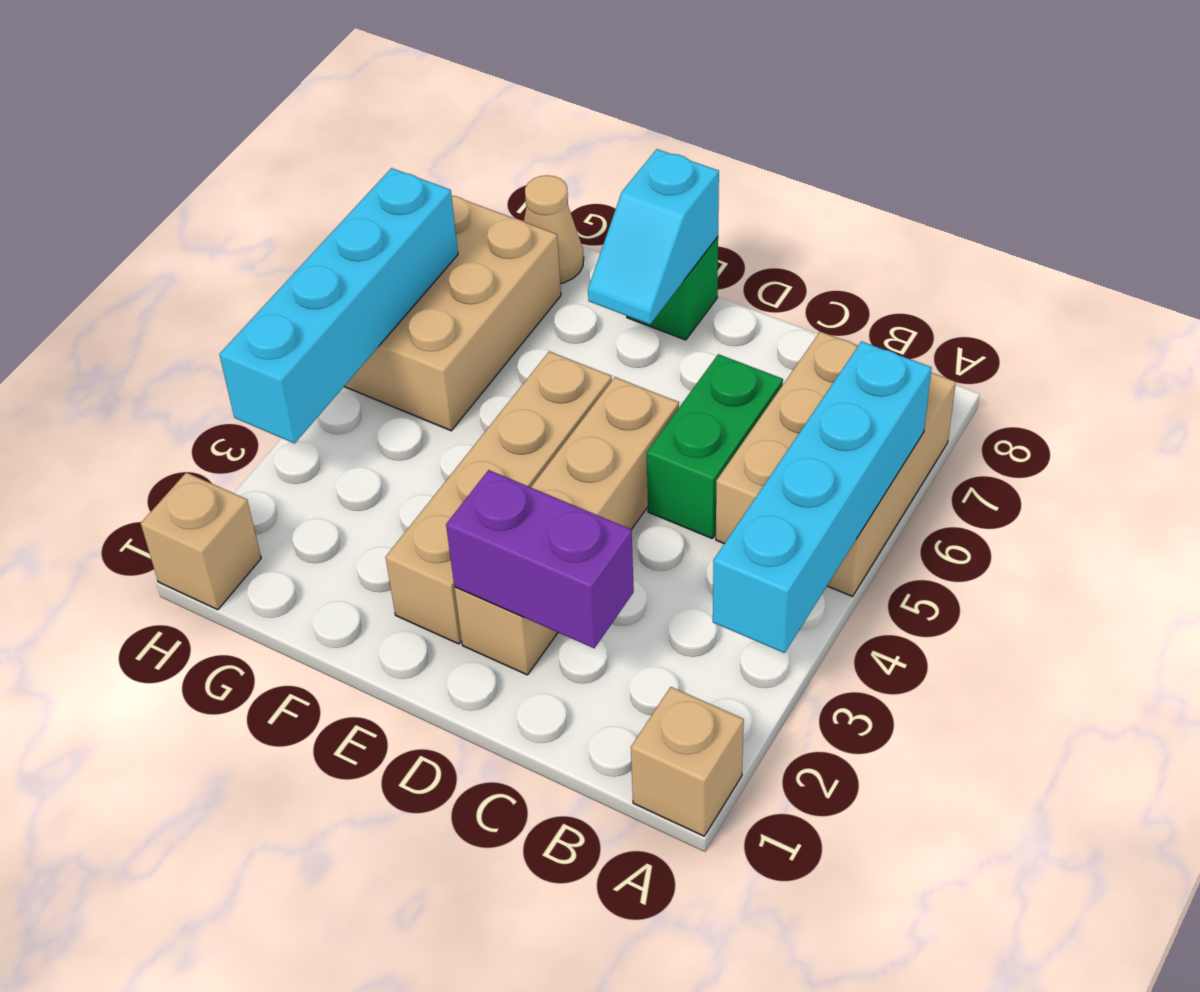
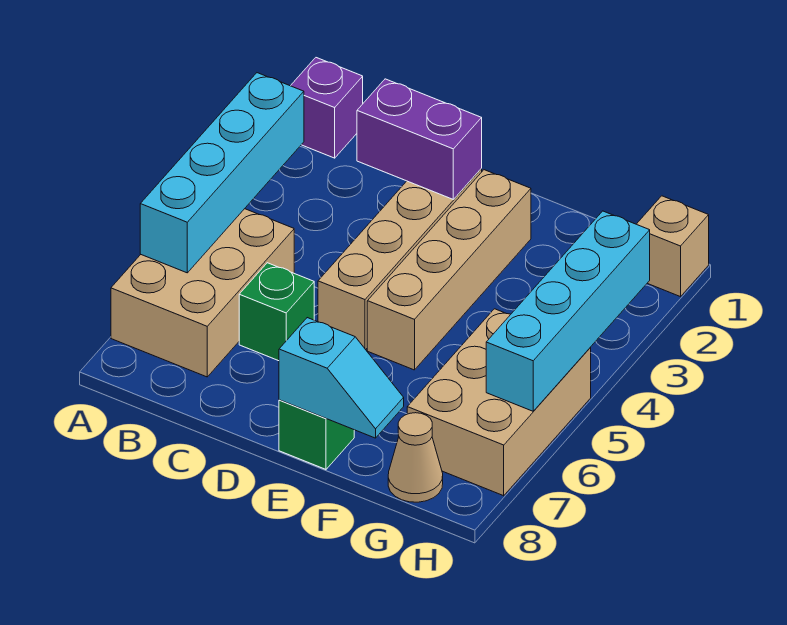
tan brick A1 level 1 -> purple brick A1 level 1
green brick C5:C6 level 1 -> green brick C6 level 1
cyan slope E7:E8 level 2 top 8 -> cyan slope E8:F8 level 2 top E

